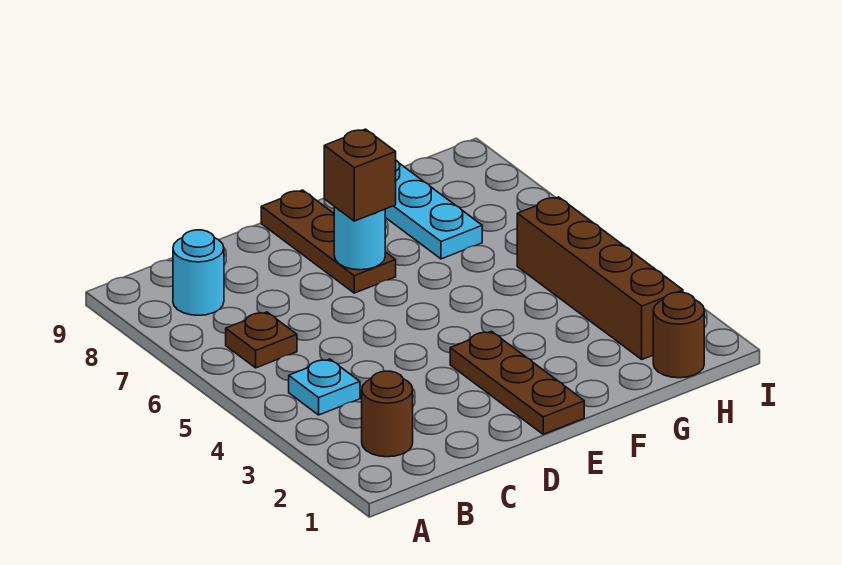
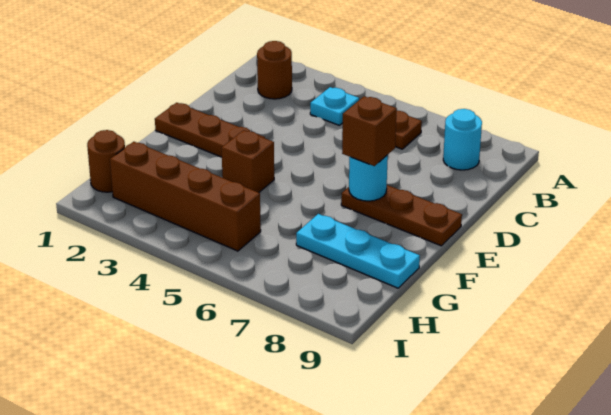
none -> brown brick F4 level 1

